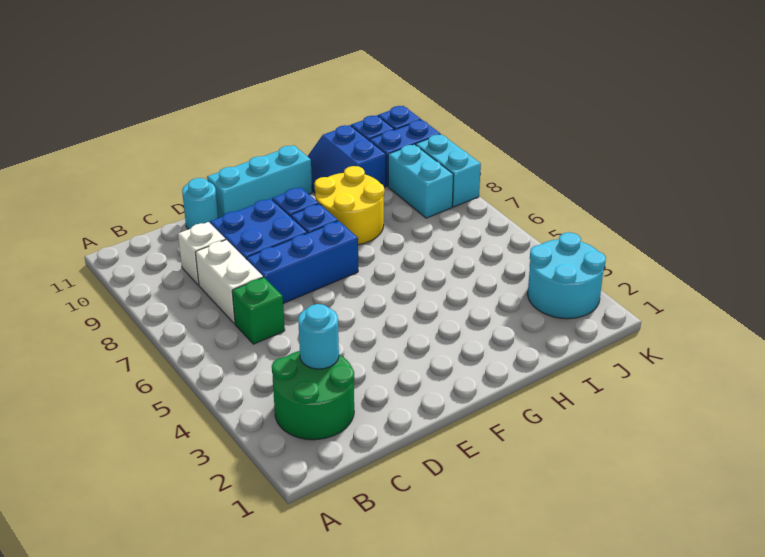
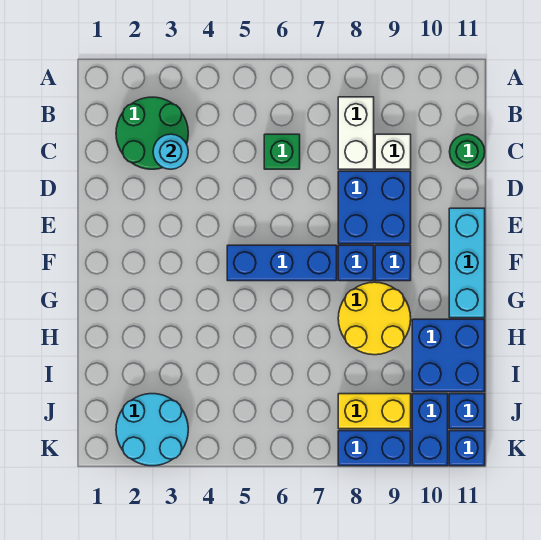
white brick C7:C8 level 1 -> white brick B8:C8 level 1
none -> green round brick C11 level 1
blue brick D7:F7 level 1 -> blue brick F5:F7 level 1
cyan round brick D11 level 1 -> none
blue slope H10:I11 level 1 top I -> blue brick H10:I11 level 1
cyan brick J8:J9 level 1 -> yellow brick J8:J9 level 1
cyan brick K8:K9 level 1 -> blue brick K8:K9 level 1

